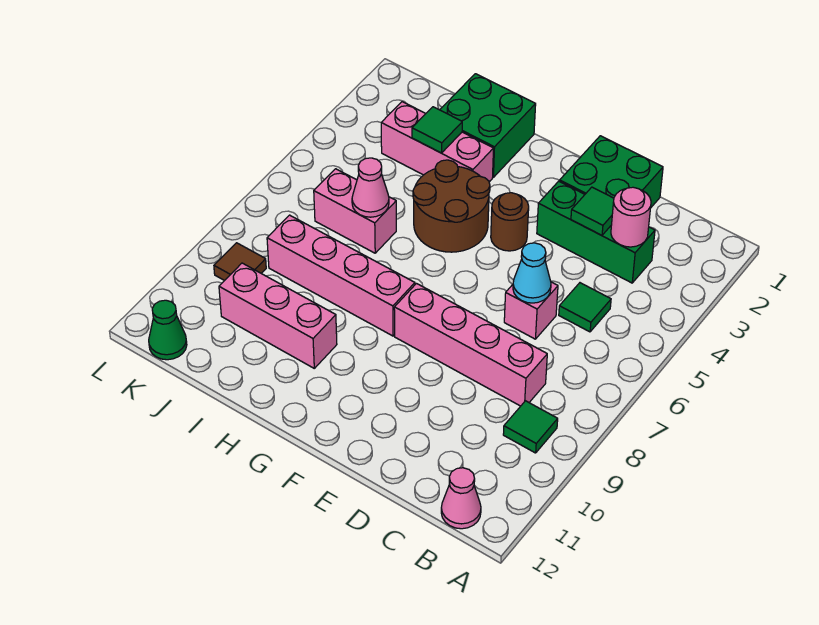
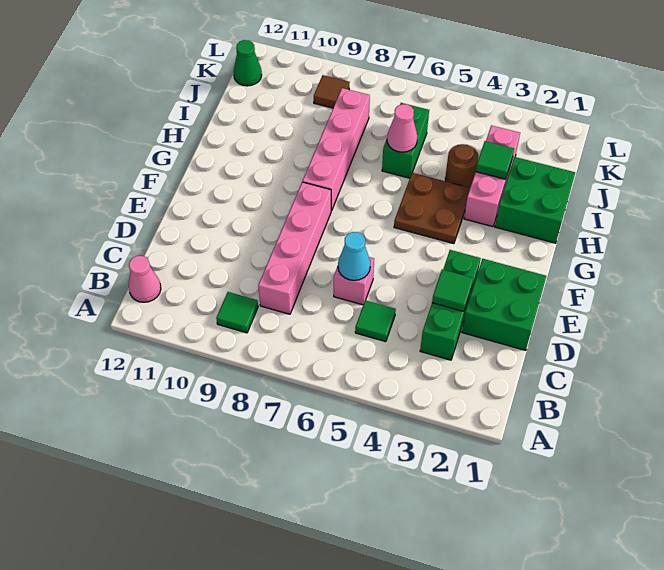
pink round brick C3 level 2 -> none
brown round brick F4 level 1 -> brown round brick I4 level 1
brown round brick G4:H5 level 1 -> brown plate G4:H5 level 1
pink brick H10:J10 level 1 -> none
pink brick I6:J6 level 1 -> green brick I6:J6 level 1

